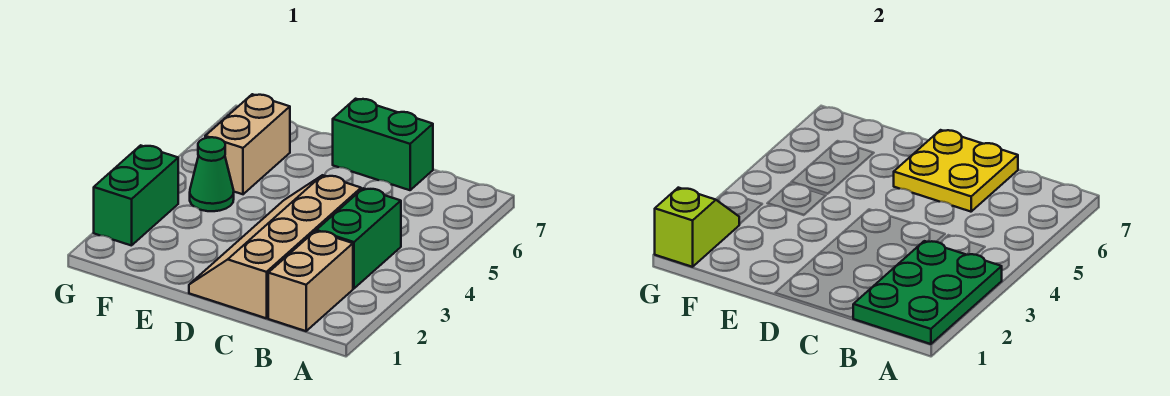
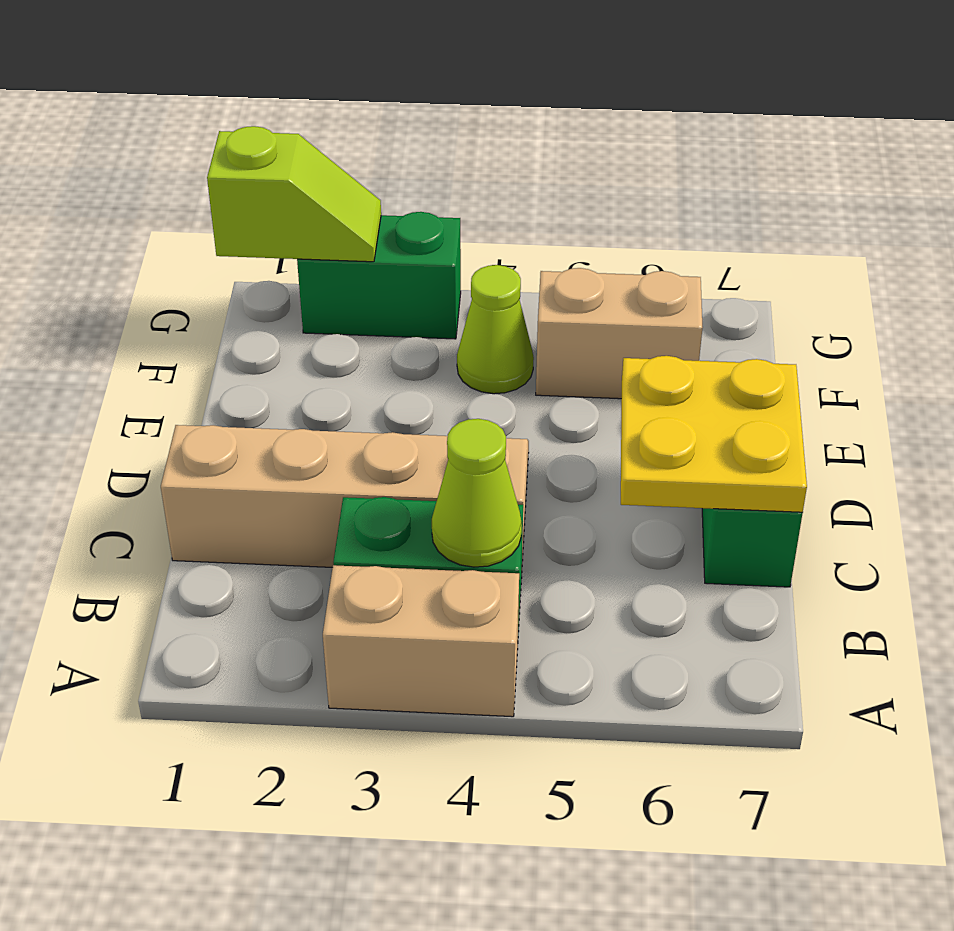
green plate A1:B3 level 2 -> none
tan brick B1:B2 level 1 -> tan brick A3:A4 level 1
none -> lime cone B4 level 2
green cone F4 level 1 -> lime cone F4 level 1

